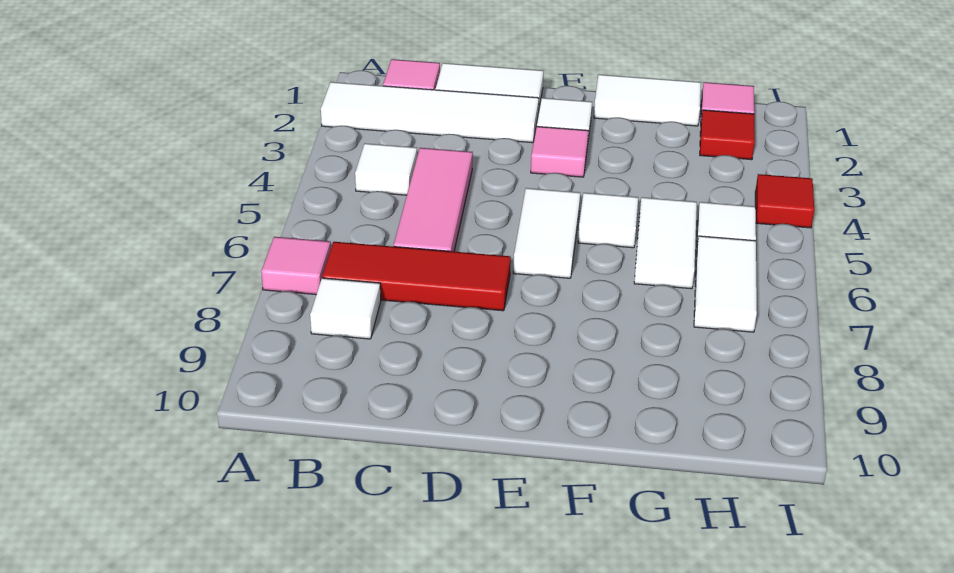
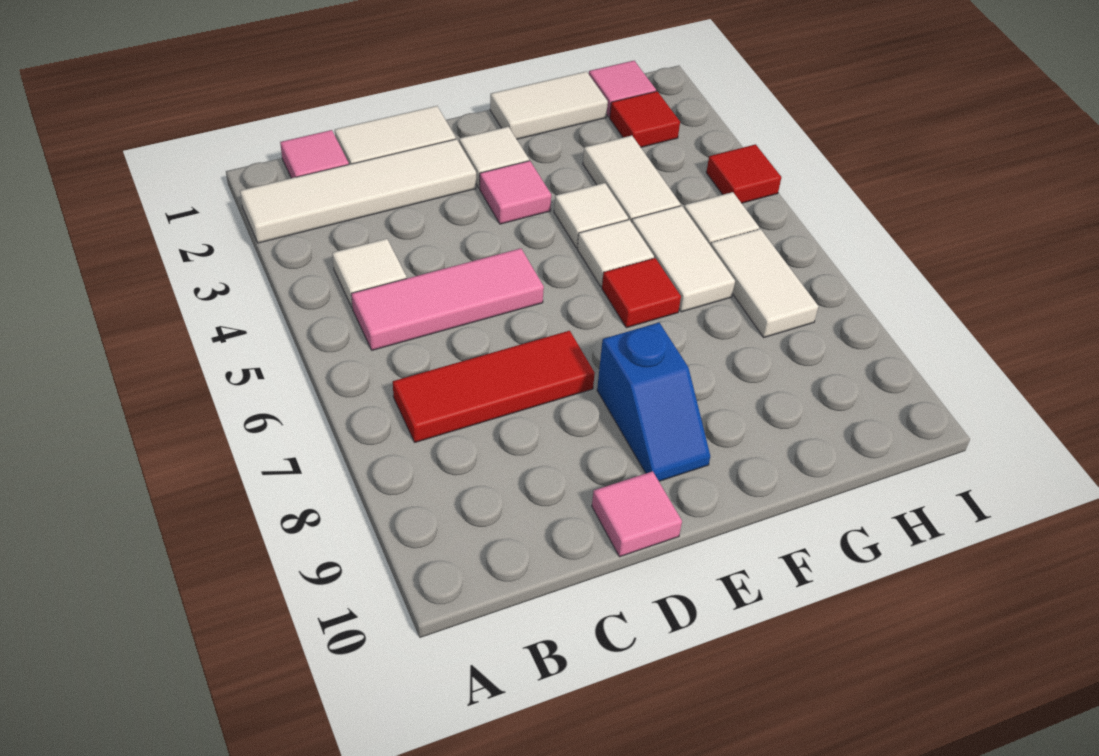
pink tile A7 level 1 -> pink tile D10 level 1
white tile B8 level 1 -> white tile F4 level 1
pink tile C4:C6 level 1 -> pink tile B5:D5 level 1
white tile E5:E6 level 1 -> white tile G3:G4 level 1
none -> blue slope E8:E9 level 1 top 8
none -> red tile F6 level 1

